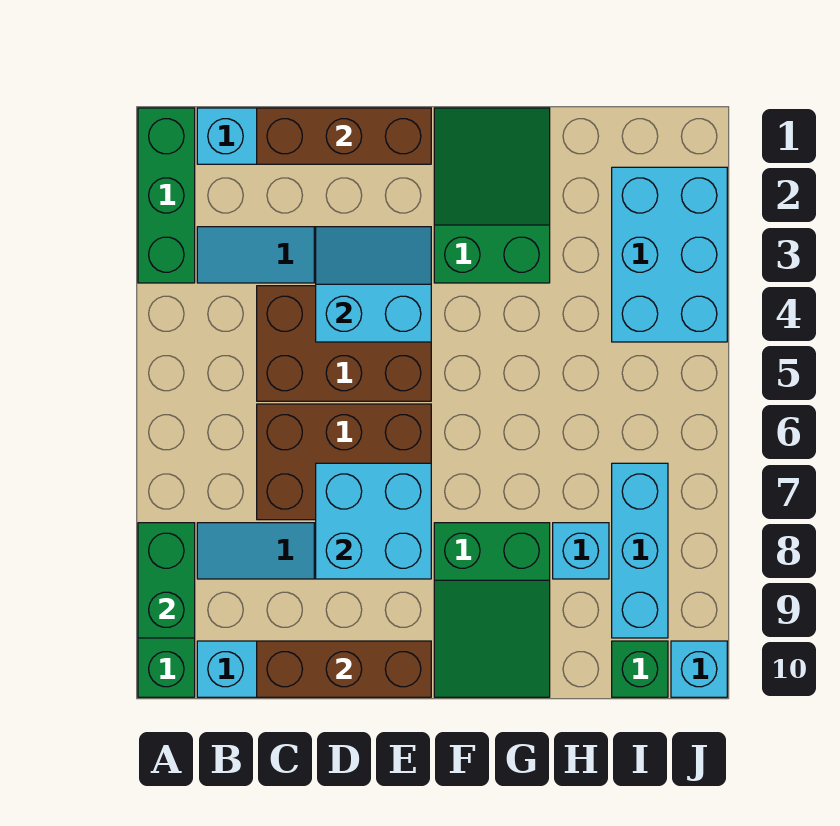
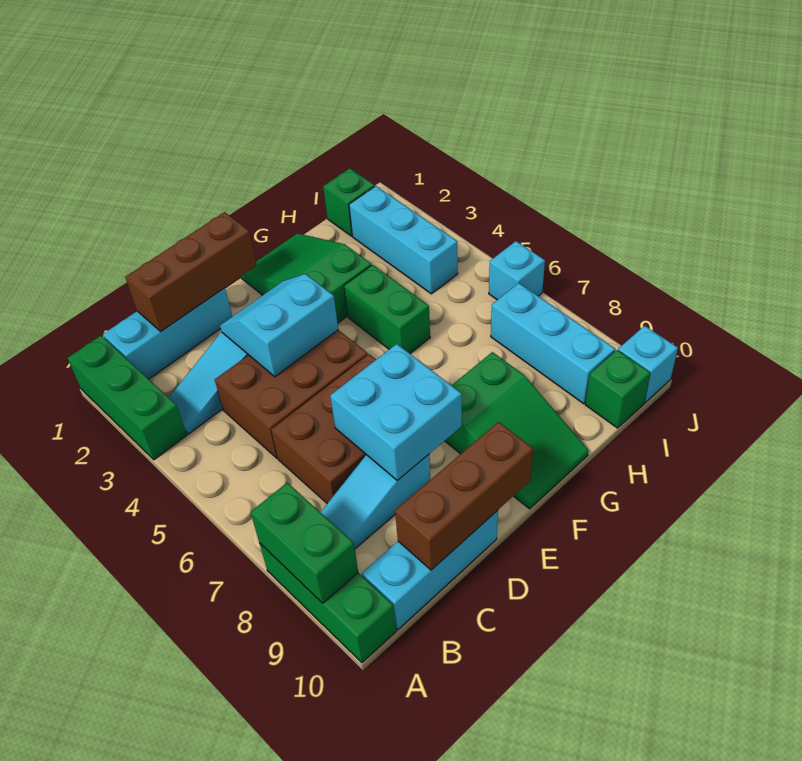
none -> green brick G4:G5 level 1
cyan brick H8 level 1 -> cyan brick J6 level 1
none -> green brick I1 level 1
cyan brick I2:J4 level 1 -> cyan brick I2:I4 level 1

